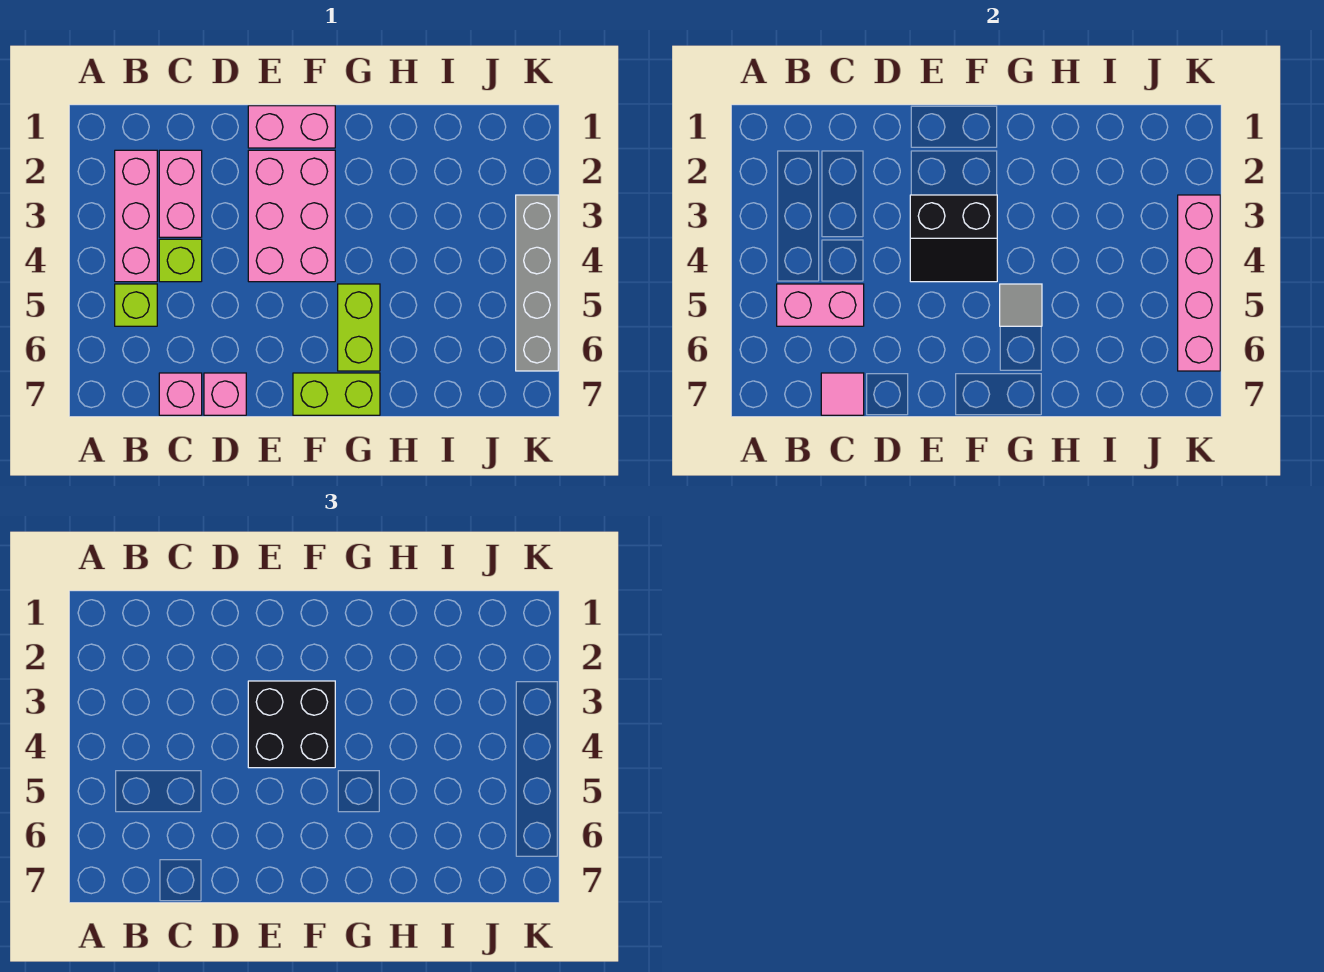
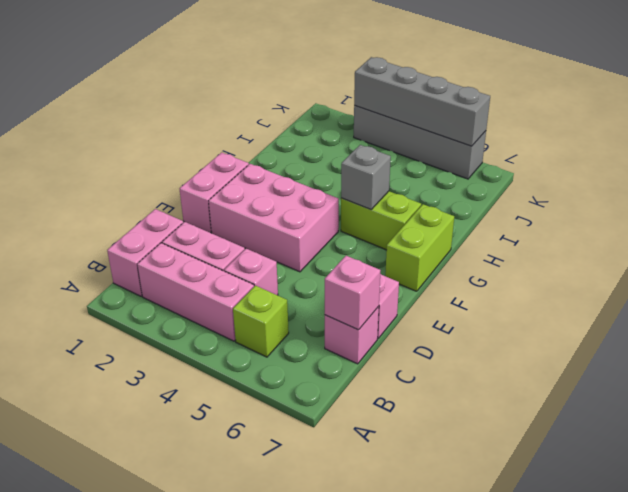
pink brick B5:C5 level 2 -> pink brick B1:C1 level 1
lime brick C4 level 1 -> pink brick C4 level 1
pink tile C7 level 2 -> pink brick C7 level 2
black slope E3:F4 level 2 top 3 -> none
black brick E3:F4 level 3 -> none
grey tile G5 level 2 -> grey brick G5 level 2
pink brick K3:K6 level 2 -> grey brick K3:K6 level 2

